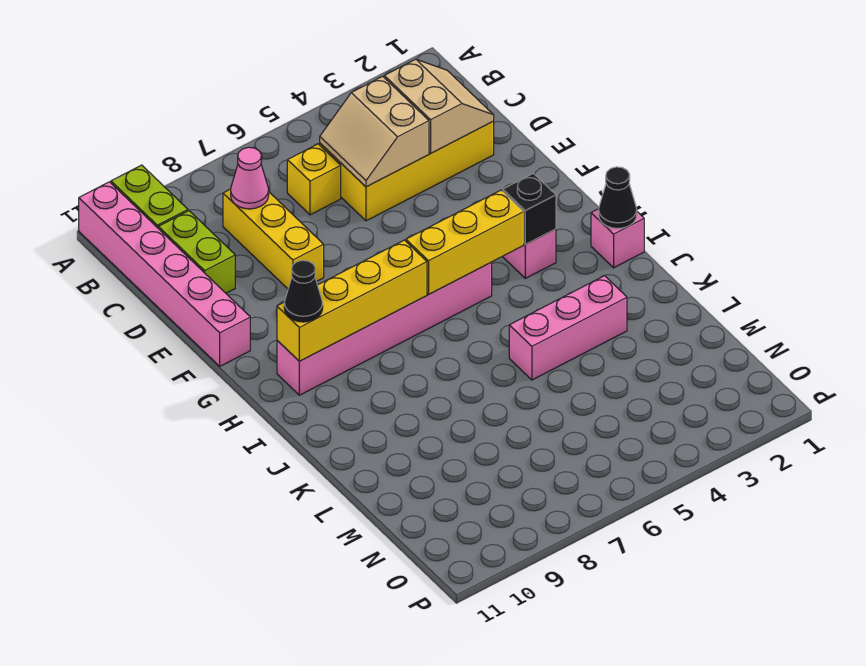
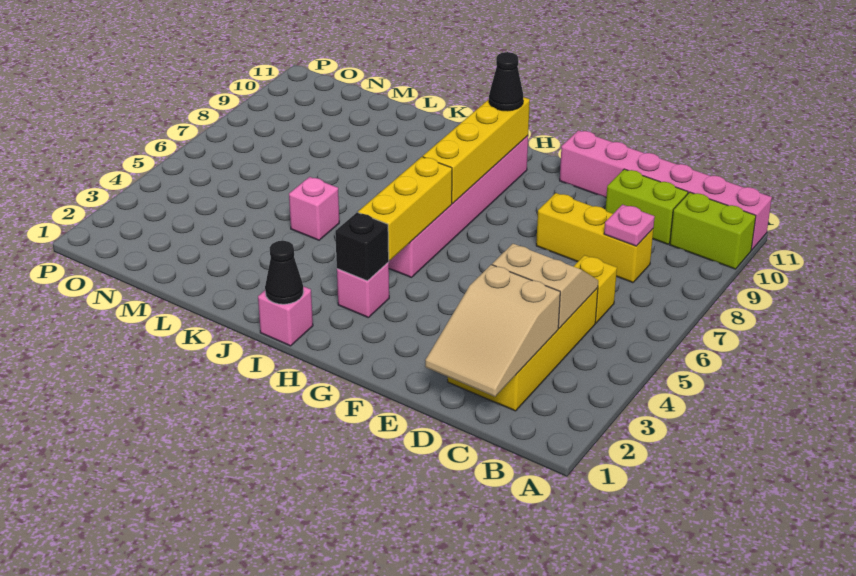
tan slope C2:D3 level 2 top 3 -> tan slope C1:D3 level 2 top 3
pink cone C8 level 2 -> pink plate C8 level 2
pink brick K3:K5 level 1 -> pink brick K5 level 1

